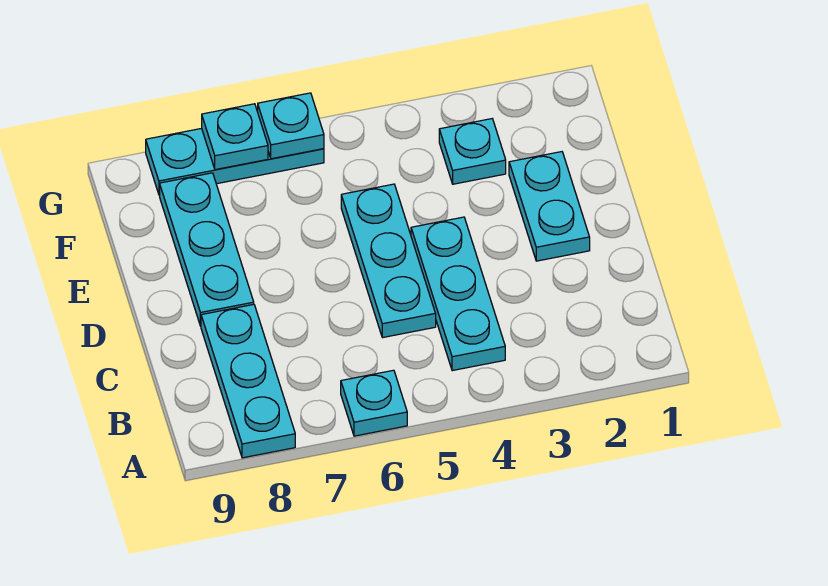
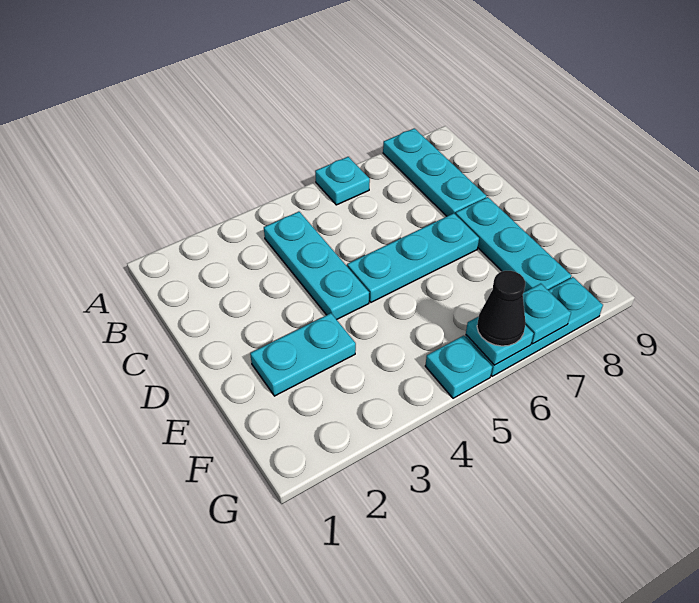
cyan plate C5:E5 level 1 -> cyan plate D5:D7 level 1
cyan plate D2:E2 level 1 -> cyan plate E2:E3 level 1
cyan plate F3 level 1 -> cyan plate G5 level 1
none -> black cone G6 level 3

